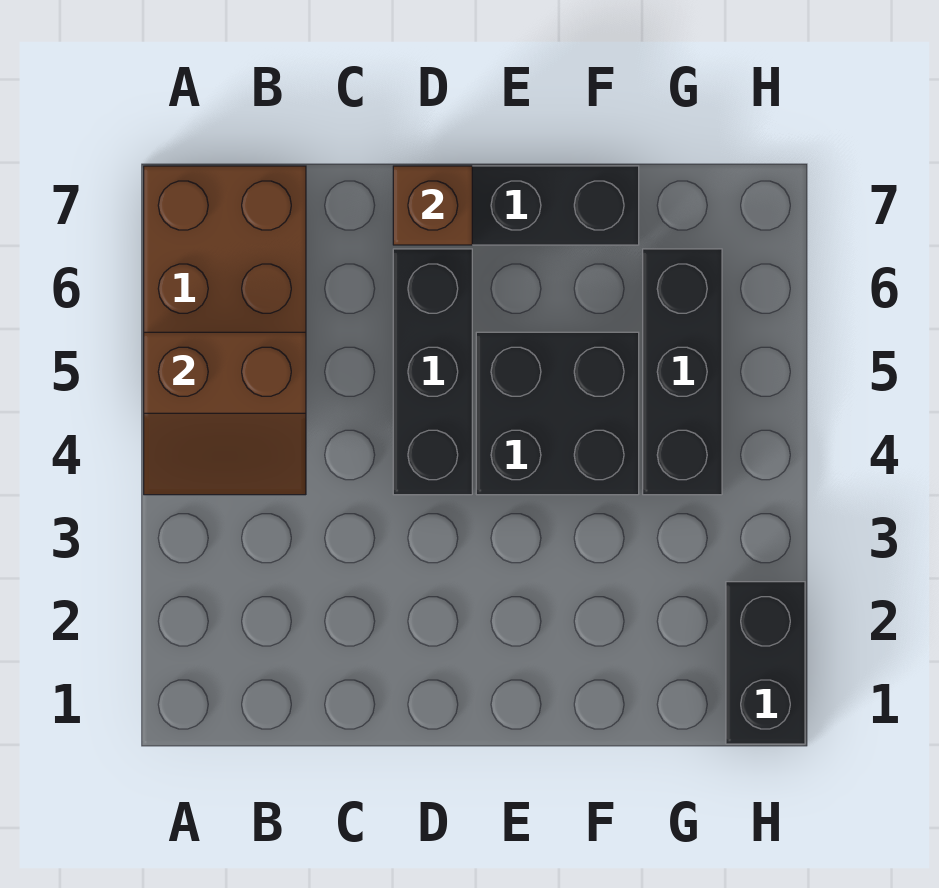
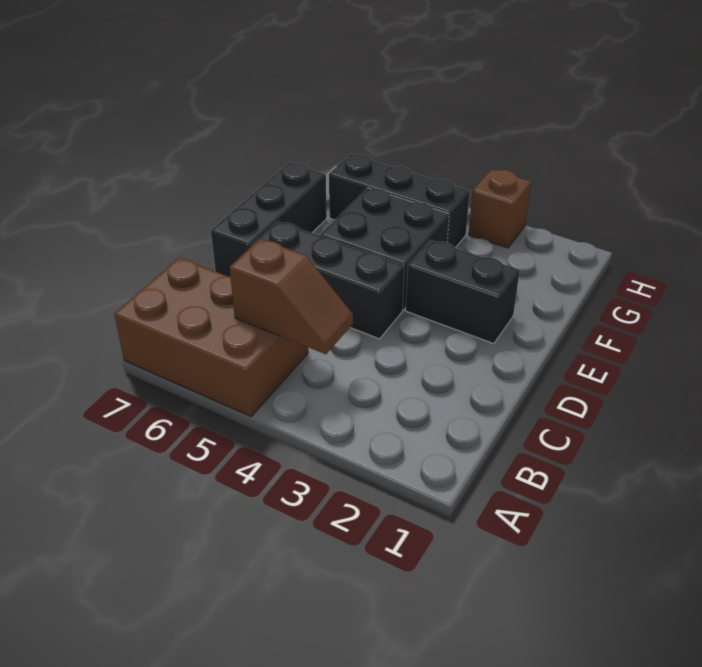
brown slope A4:B5 level 2 top 5 -> brown slope B4:B5 level 2 top 5
brown brick D7 level 2 -> brown brick H3 level 1
black brick H1:H2 level 1 -> black brick E2:E3 level 1

